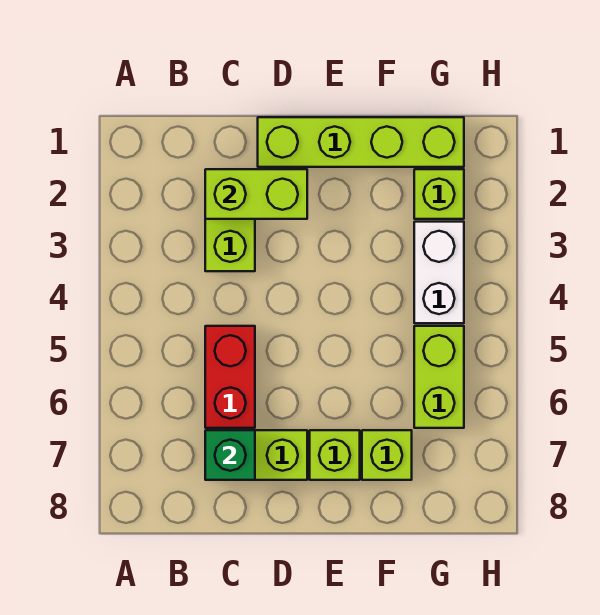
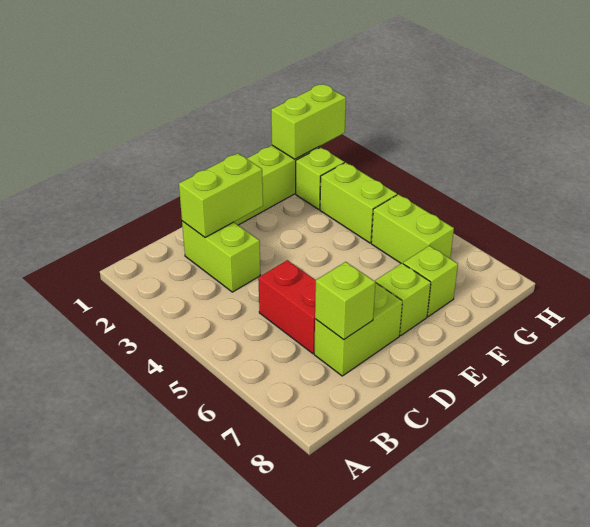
green brick C7 level 2 -> lime brick C7 level 2
none -> lime brick G1:H1 level 2
white brick G3:G4 level 1 -> lime brick G3:G4 level 1

